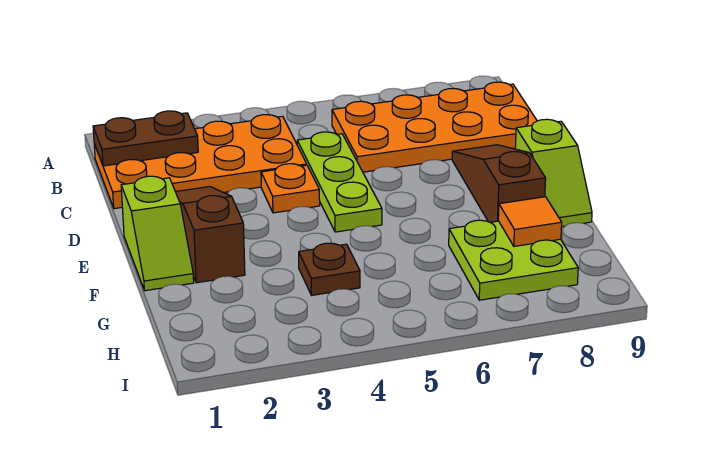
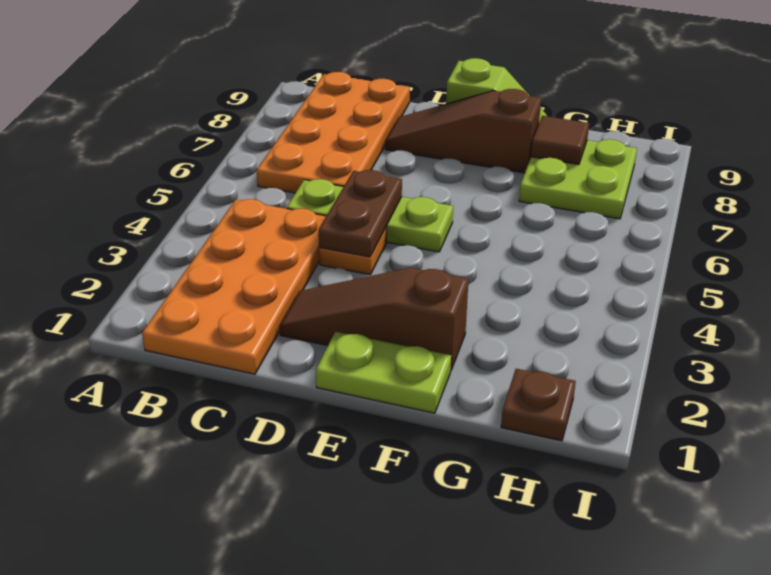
brown plate B1:B2 level 2 -> brown plate D4:D5 level 2
lime slope E1:F1 level 1 top E -> lime plate E1:F1 level 1
brown plate G4 level 1 -> brown plate H1 level 1
orange tile G8 level 2 -> brown tile G8 level 2

